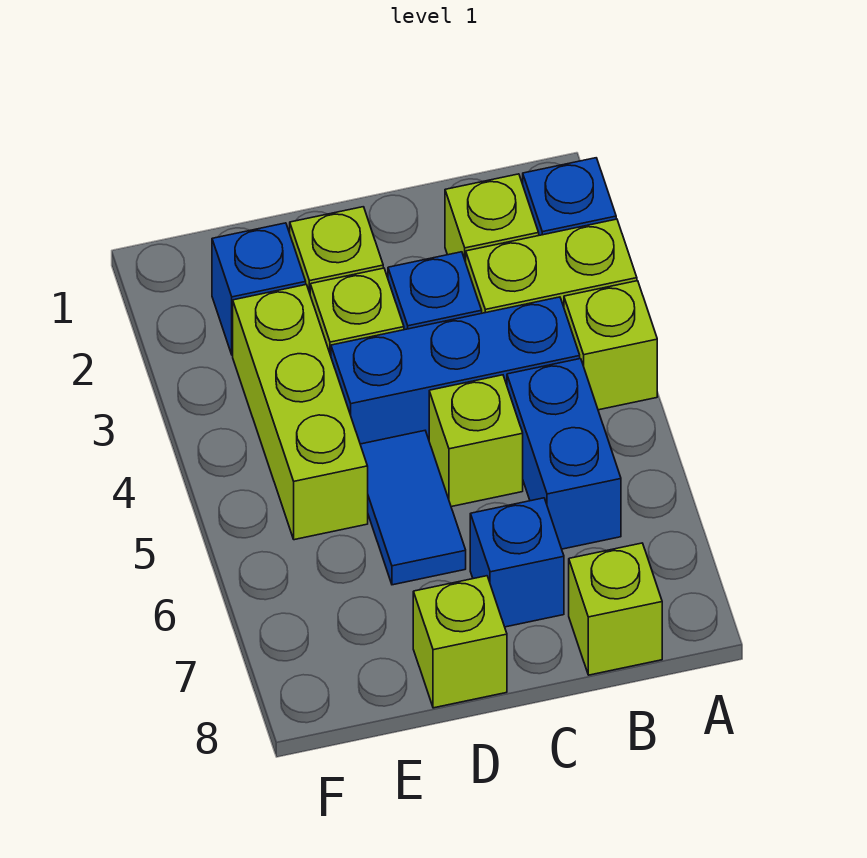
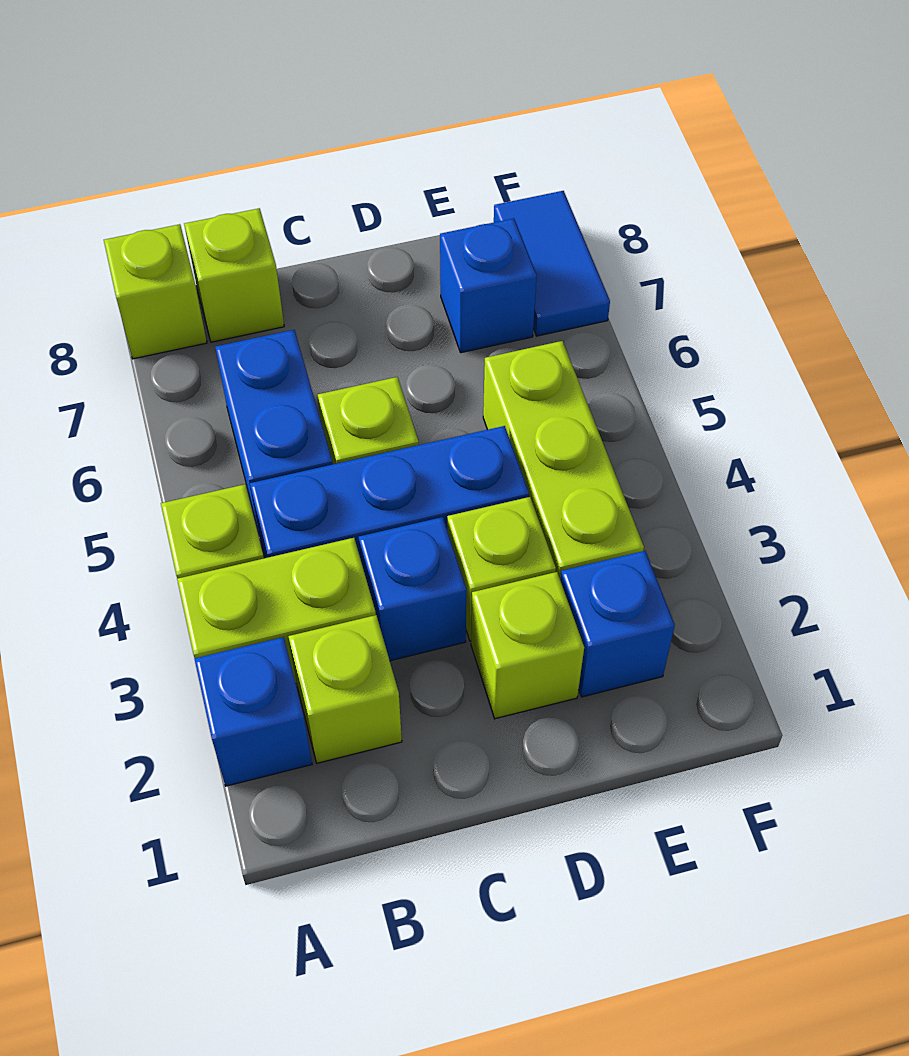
blue brick C7 level 1 -> blue brick E7 level 1
blue tile D5:D6 level 1 -> blue tile F7:F8 level 1
lime brick D8 level 1 -> lime brick A8 level 1

